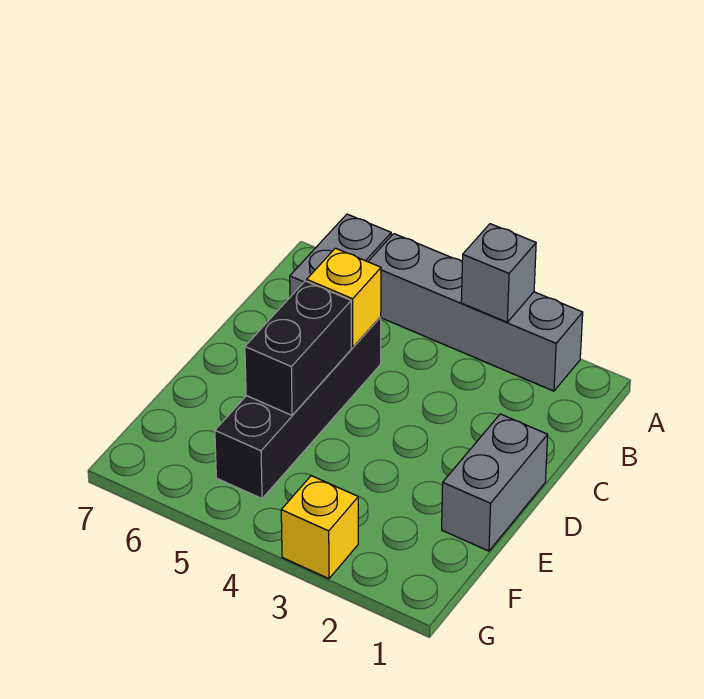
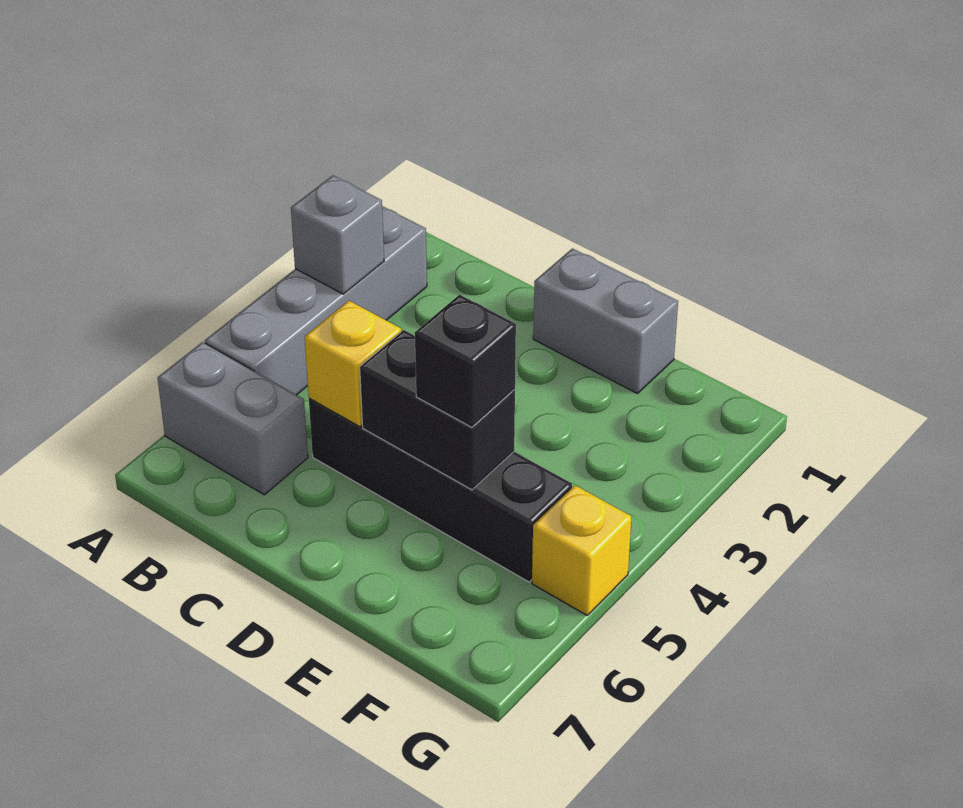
none -> black brick E5 level 3
yellow brick G3 level 1 -> yellow brick G5 level 1

